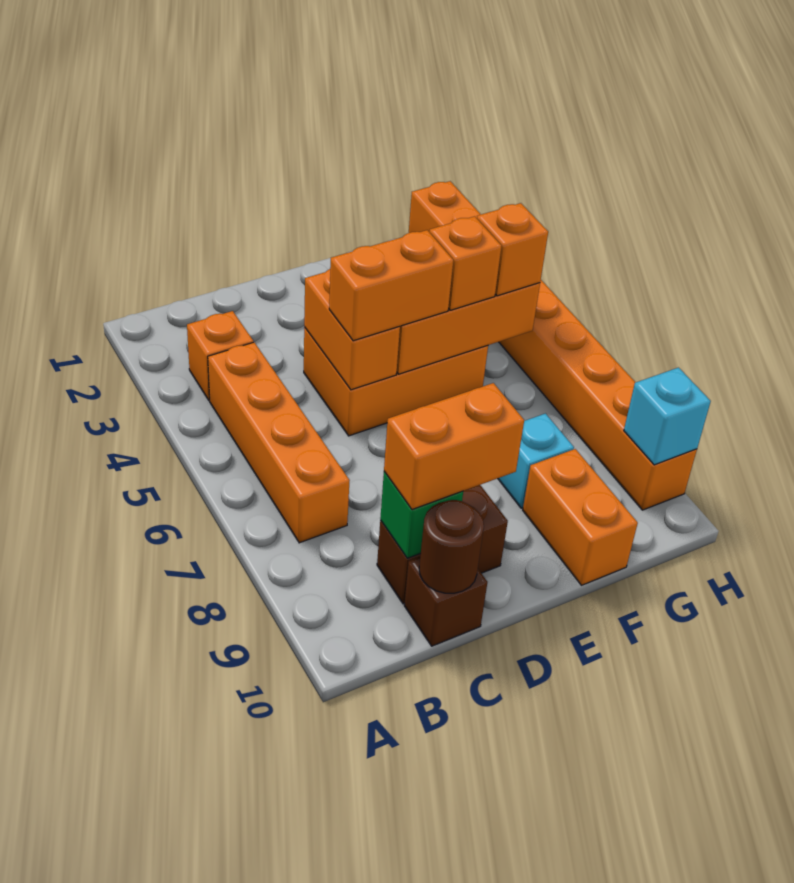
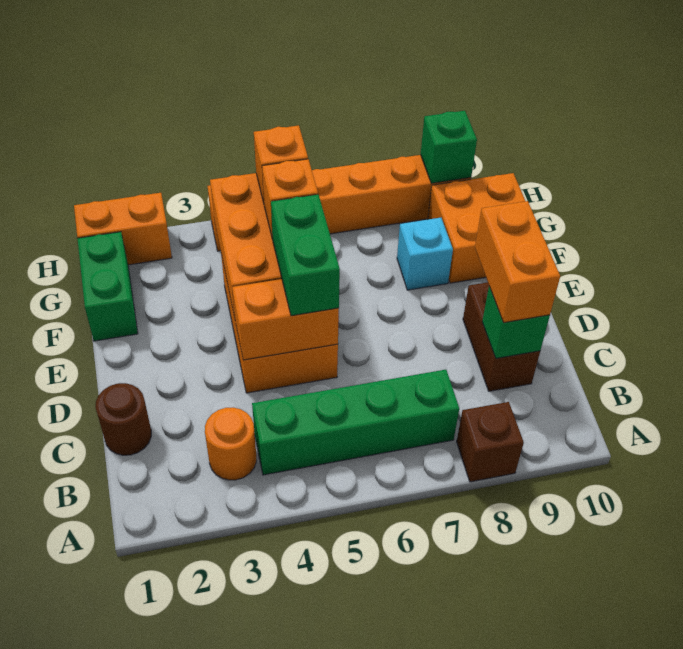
orange brick B3 level 1 -> orange round brick B3 level 1
orange brick B4:B7 level 1 -> green brick B4:B7 level 1
brown brick C10 level 1 -> brown brick A8 level 1
brown round brick C10 level 2 -> brown round brick C1 level 1
orange brick D5:E5 level 3 -> green brick D5:E5 level 3
none -> green brick F1:G1 level 1
orange brick F9:F10 level 1 -> orange brick F9:G10 level 1
cyan brick H9 level 2 -> green brick H9 level 2

